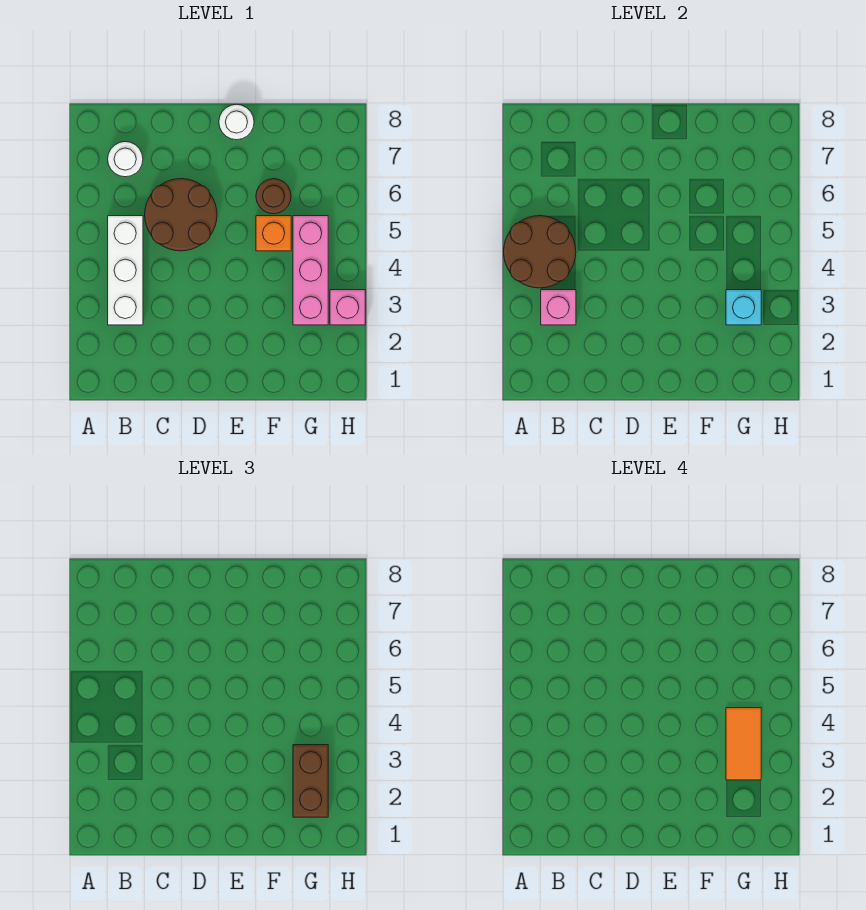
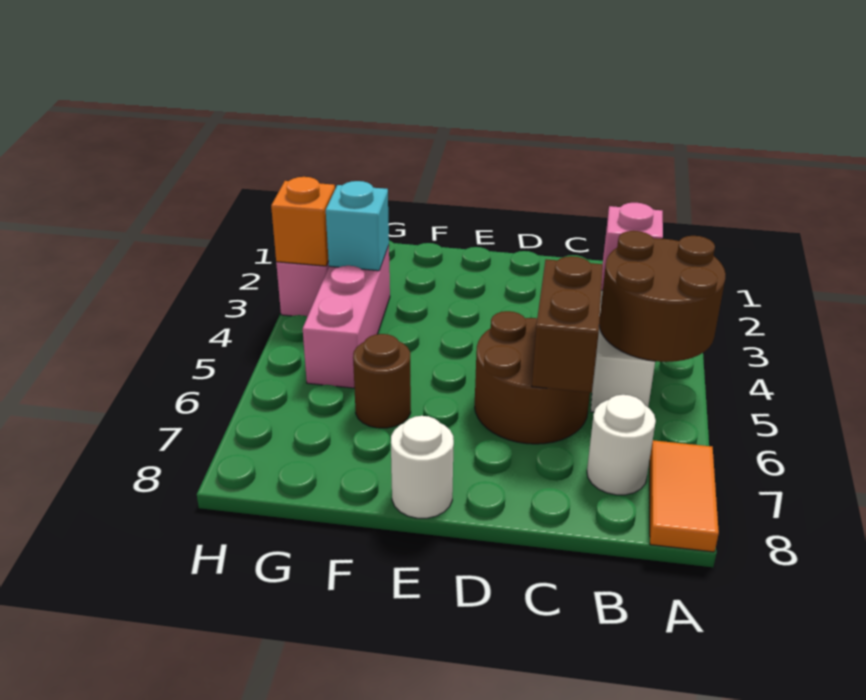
orange brick F5 level 1 -> orange brick H3 level 2
brown brick G2:G3 level 3 -> brown brick C5:C6 level 2
orange tile G3:G4 level 4 -> orange tile A7:A8 level 1

